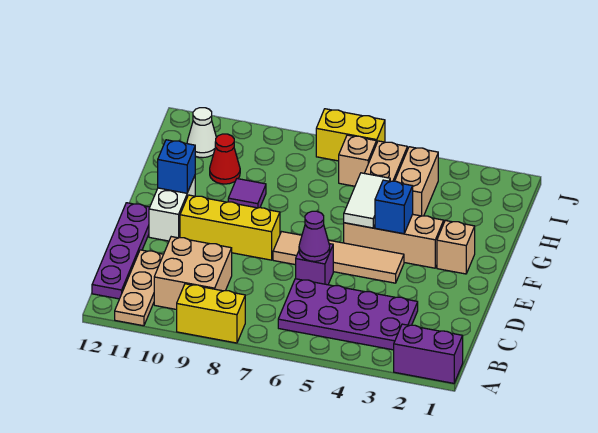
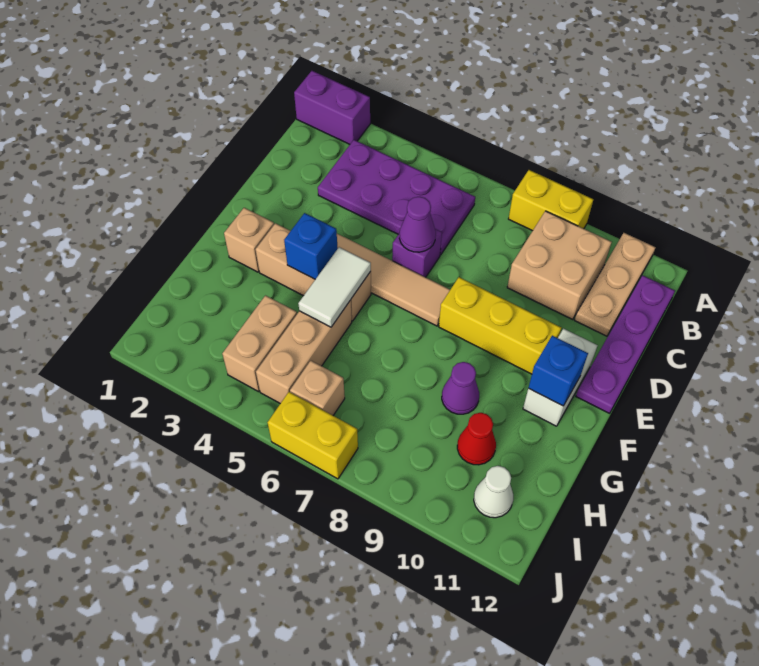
purple tile G9 level 1 -> purple cone G9 level 1

